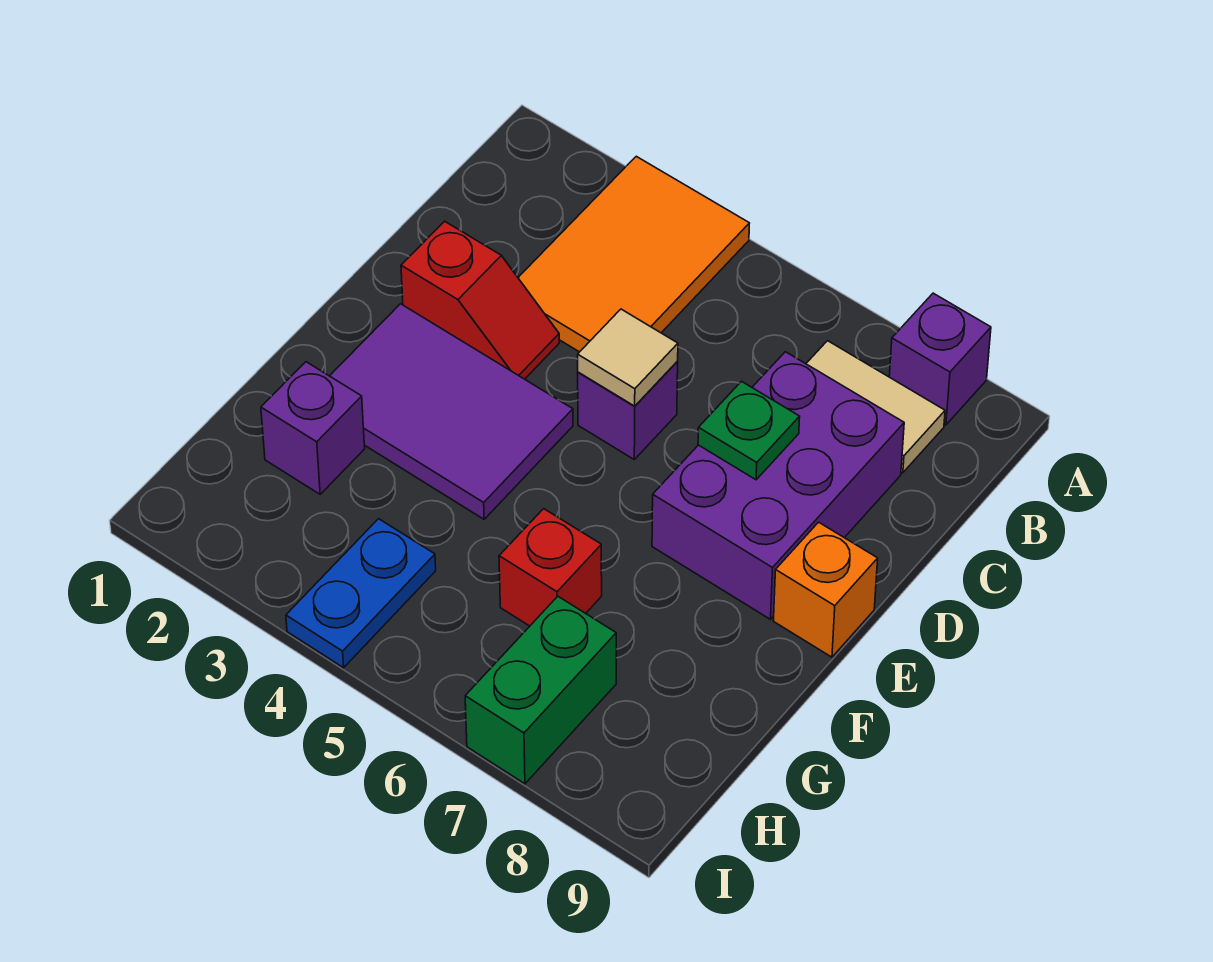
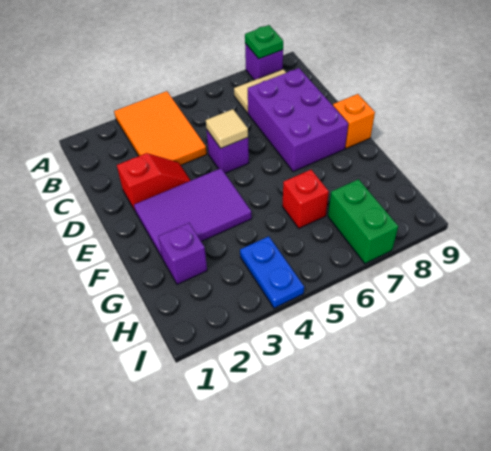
green plate D7 level 2 -> green plate A8 level 2

